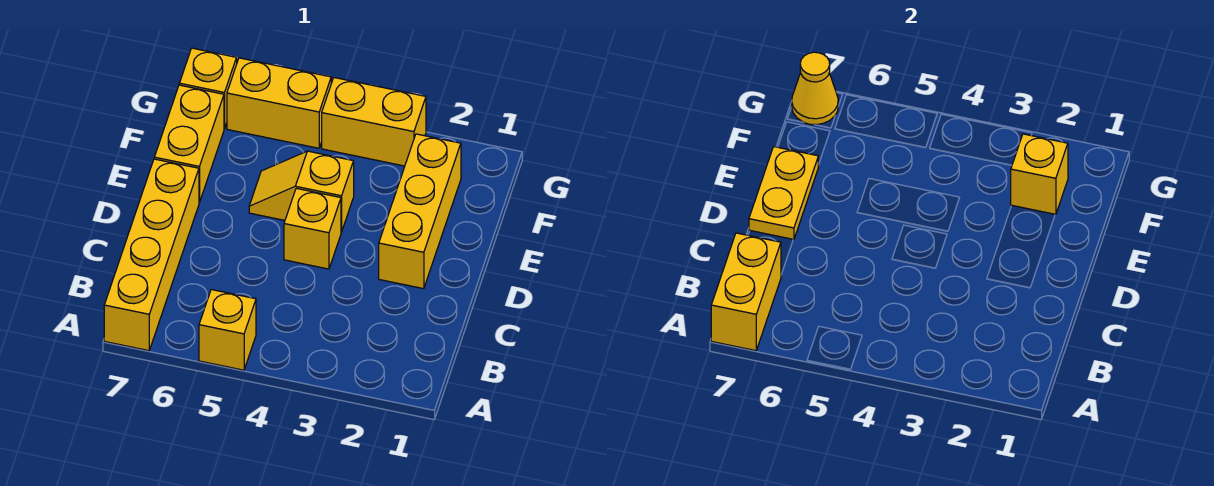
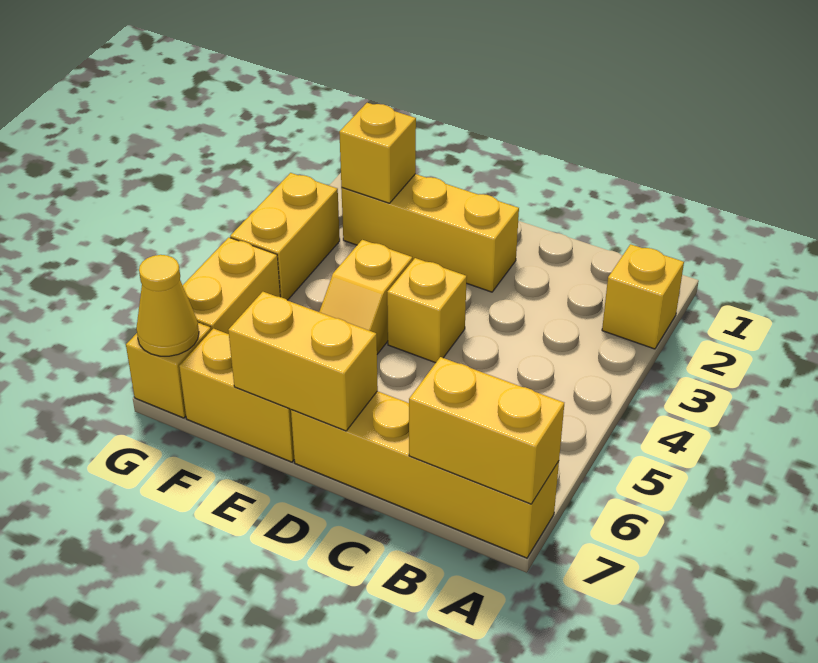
yellow brick A5 level 1 -> yellow brick A2 level 1
yellow plate D7:E7 level 2 -> yellow brick D7:E7 level 2

